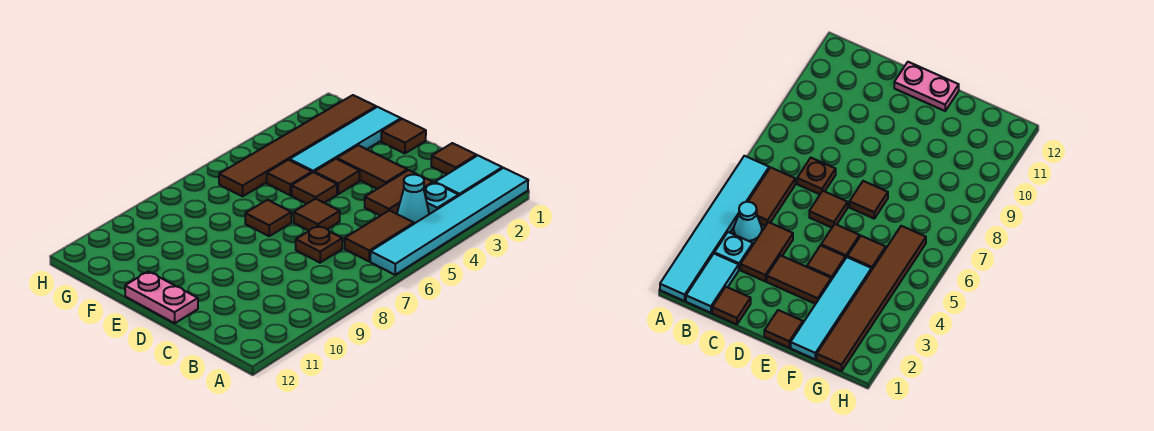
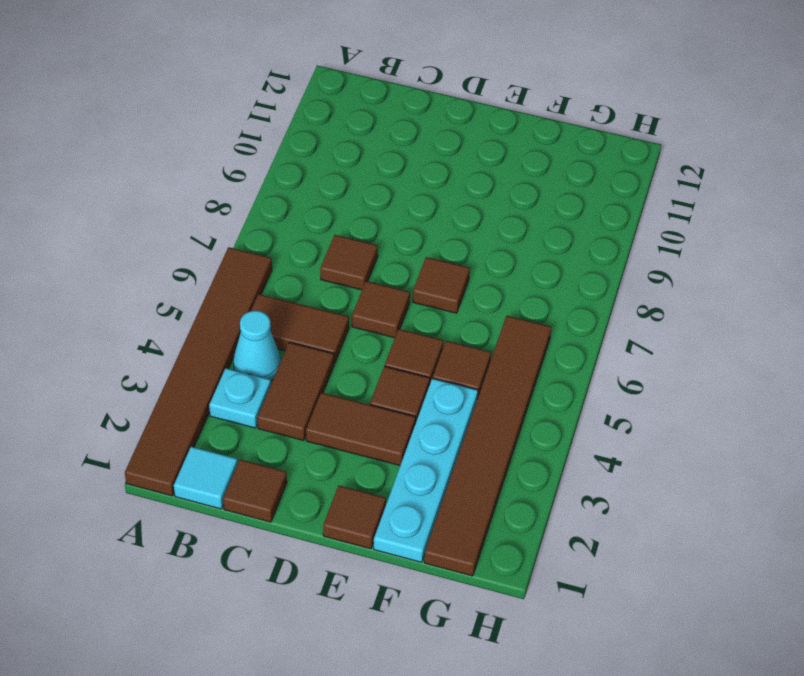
cyan tile A1:A6 level 1 -> brown tile A1:A6 level 1
cyan tile B1:B2 level 1 -> cyan tile B1 level 1
brown tile B5:B6 level 1 -> brown tile B5:C5 level 1
brown plate C7 level 1 -> brown tile C7 level 1
pink plate D12:E12 level 1 -> none
cyan tile F1:F4 level 1 -> cyan plate F1:F4 level 1

